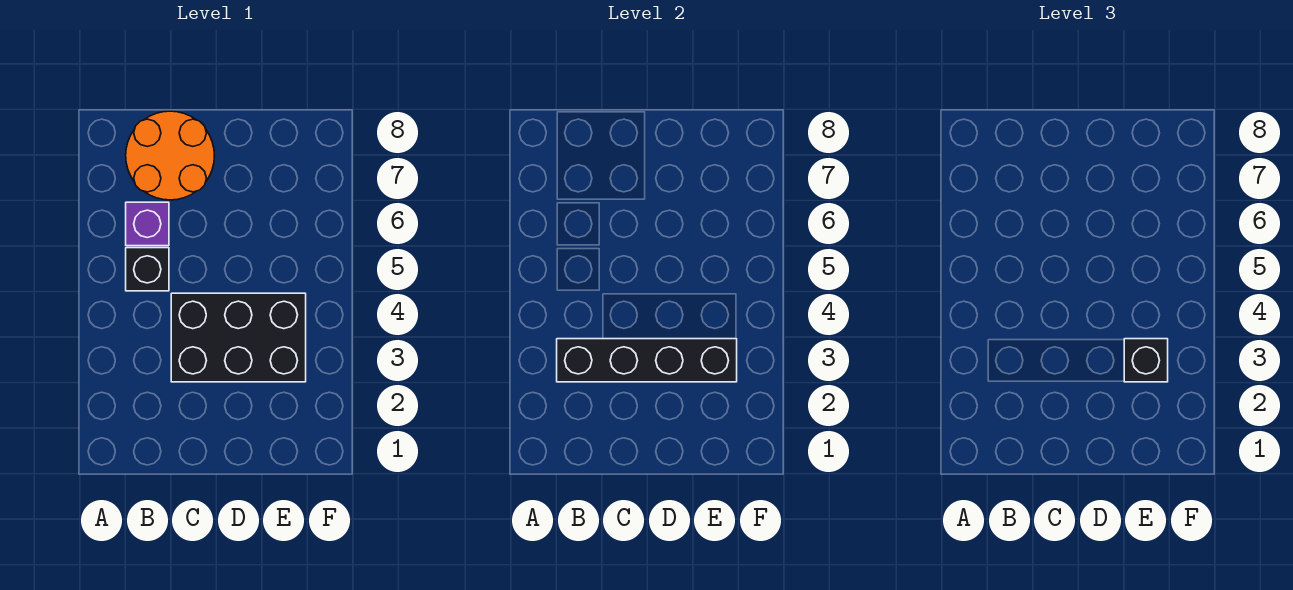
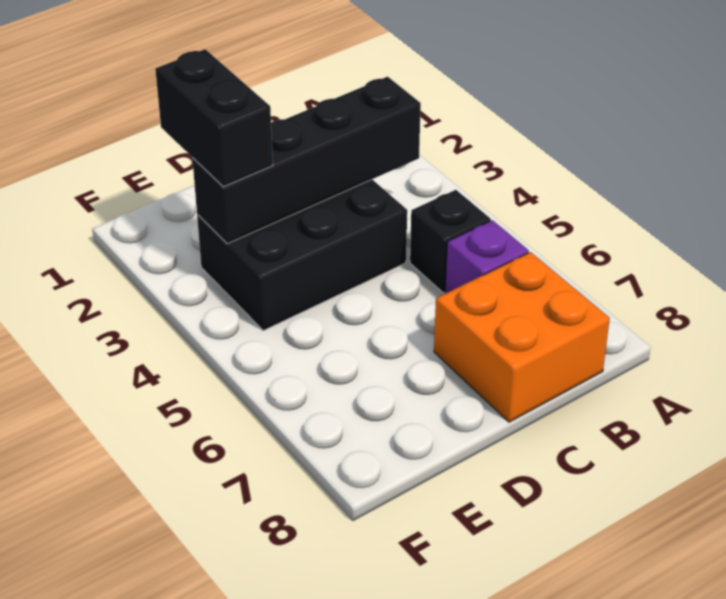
orange round brick B7:C8 level 1 -> orange brick B7:C8 level 1
black brick E3 level 3 -> black brick E2:E3 level 3

